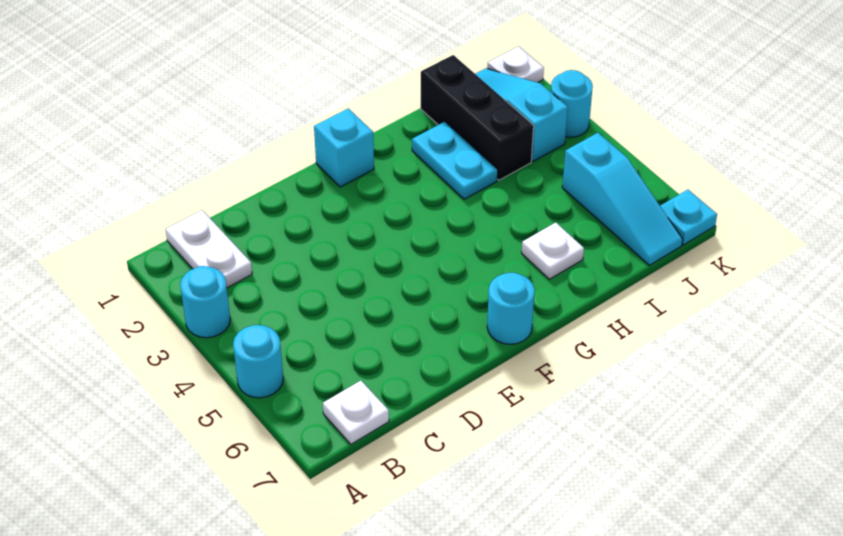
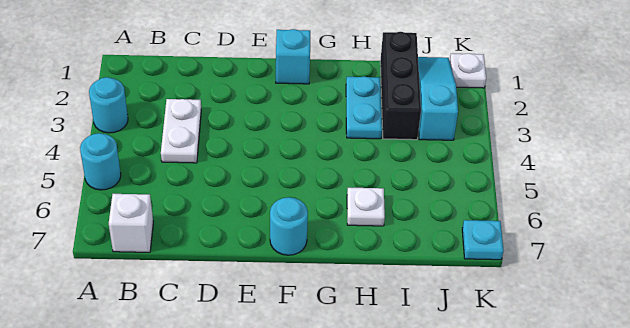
white plate B1:B2 level 1 -> white plate C3:C4 level 1
white plate B7 level 1 -> white brick B7 level 1
cyan slope J5:J7 level 1 top 5 -> none
cyan round brick K3 level 1 -> none

